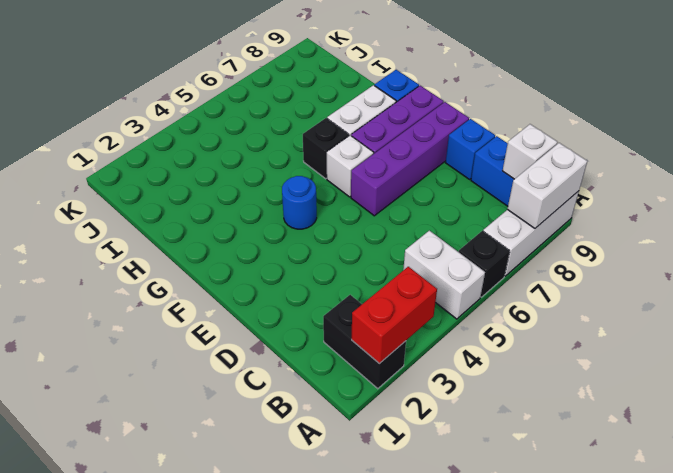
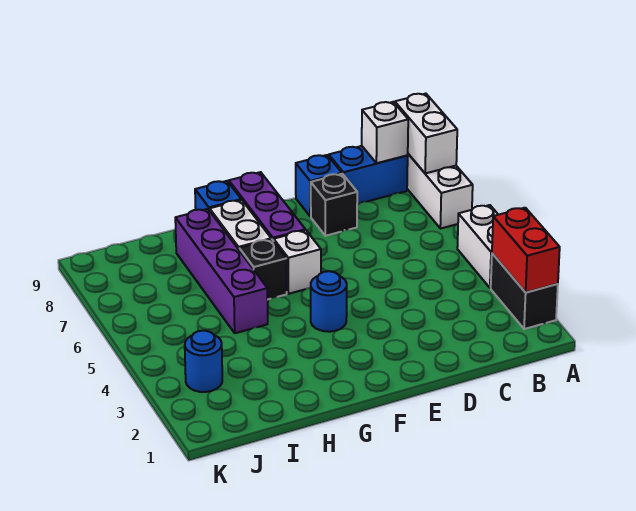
black brick A2:B2 level 1 -> black brick A2:A3 level 1
white brick A5:B5 level 1 -> white brick A4:A5 level 1
black brick A6 level 1 -> black brick D8 level 1
purple brick E6:E9 level 1 -> purple brick H5:H8 level 1
none -> blue round brick J3 level 1

